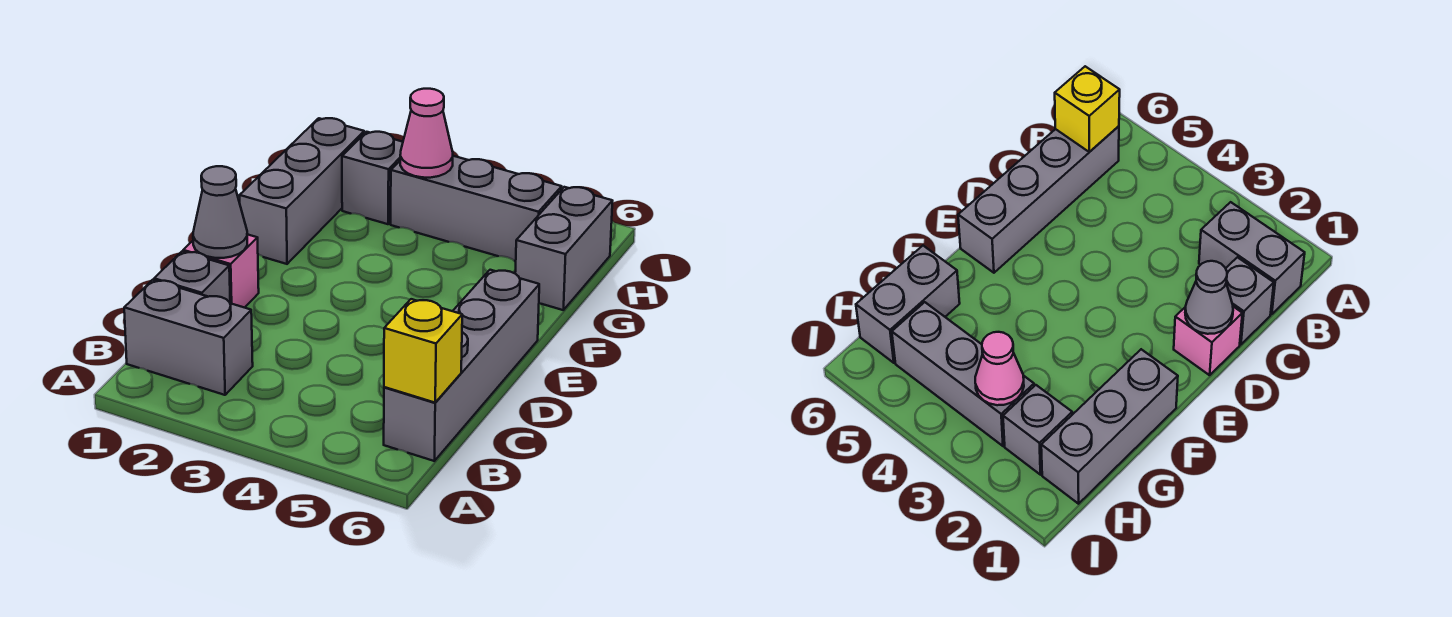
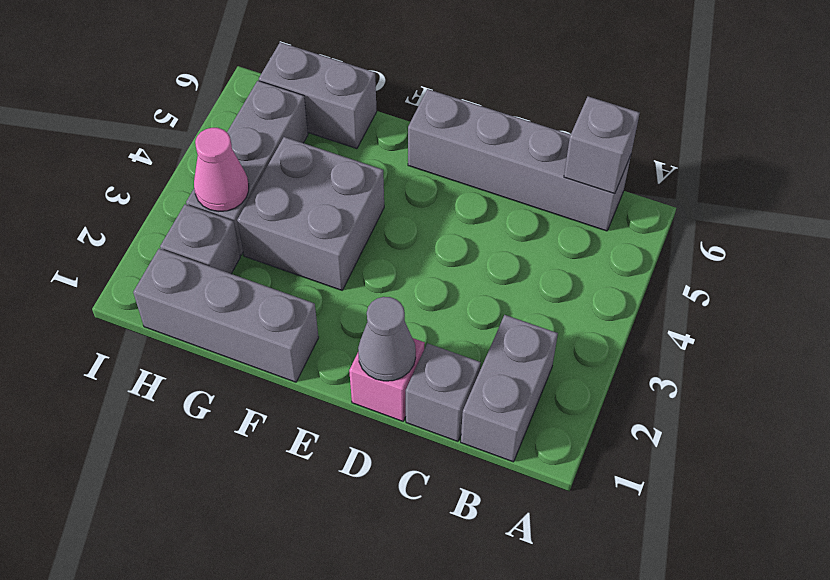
yellow brick B6 level 2 -> grey brick B6 level 2
none -> grey brick F3:G4 level 1

